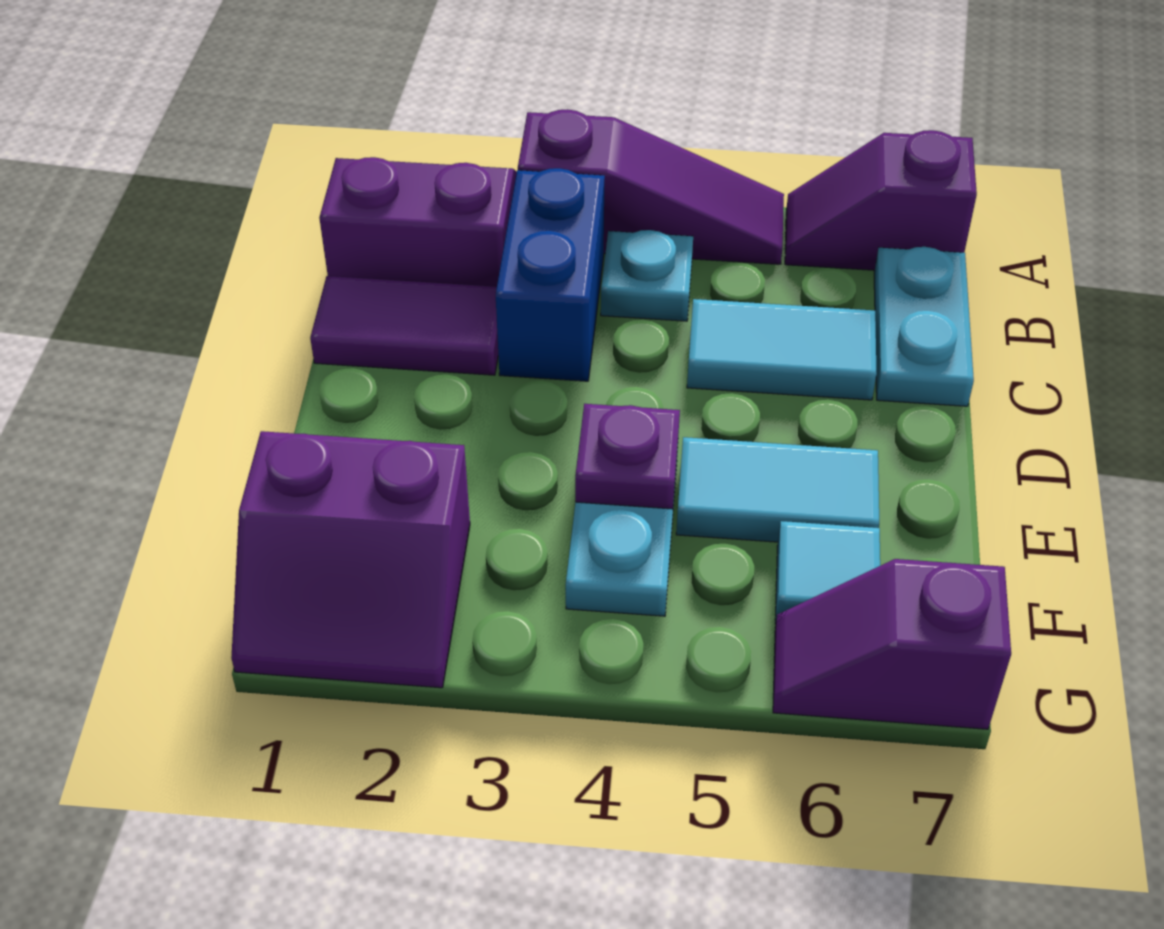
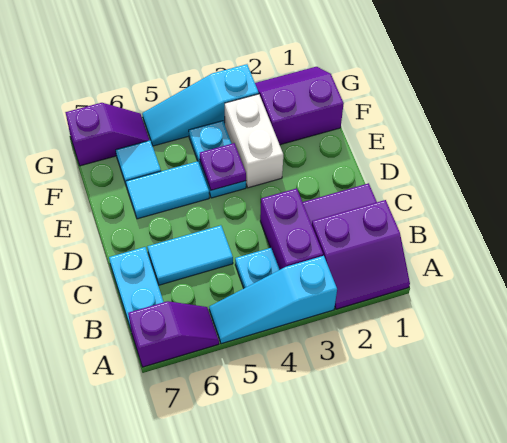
purple slope A3:A5 level 1 top 3 -> cyan slope A3:A5 level 1 top 3
blue brick B3:C3 level 1 -> purple brick B3:C3 level 1
none -> white brick E3:F3 level 1
none -> cyan slope G3:G5 level 1 top 3

